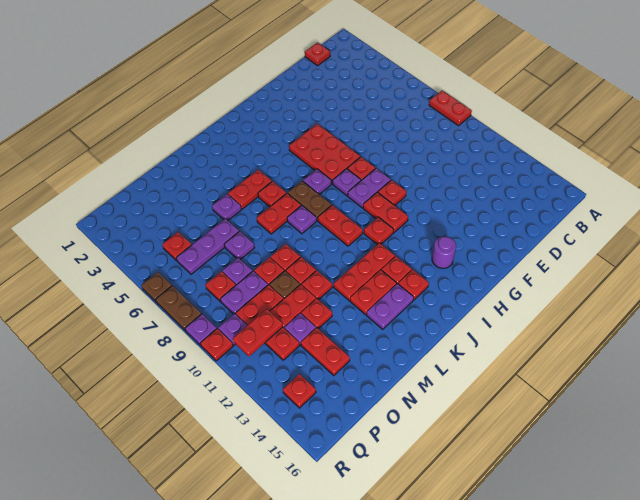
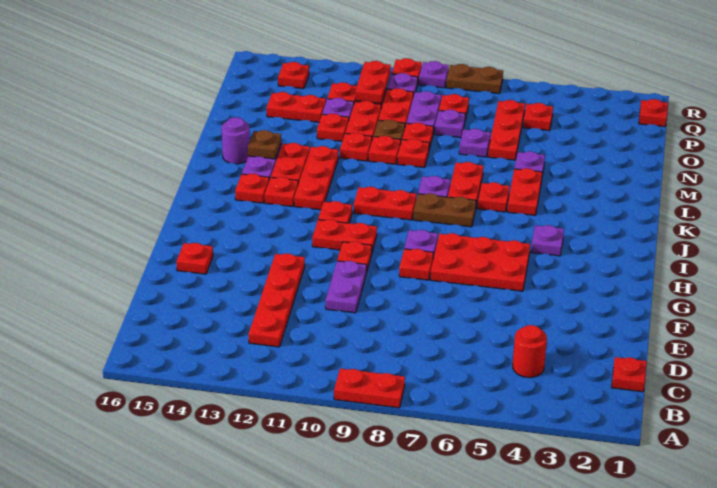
none -> red round brick C4 level 1
none -> red plate C12:F12 level 1
none -> red plate F15 level 1
purple plate G9:H9 level 1 -> purple plate E10:F10 level 1
purple round brick H14 level 1 -> purple round brick L15 level 1
purple plate I7 level 1 -> purple plate I4 level 1
purple plate N6:P6 level 1 -> red plate N6:P6 level 1
none -> red plate Q1 level 1
brown plate R6 level 1 -> brown plate L14 level 2

